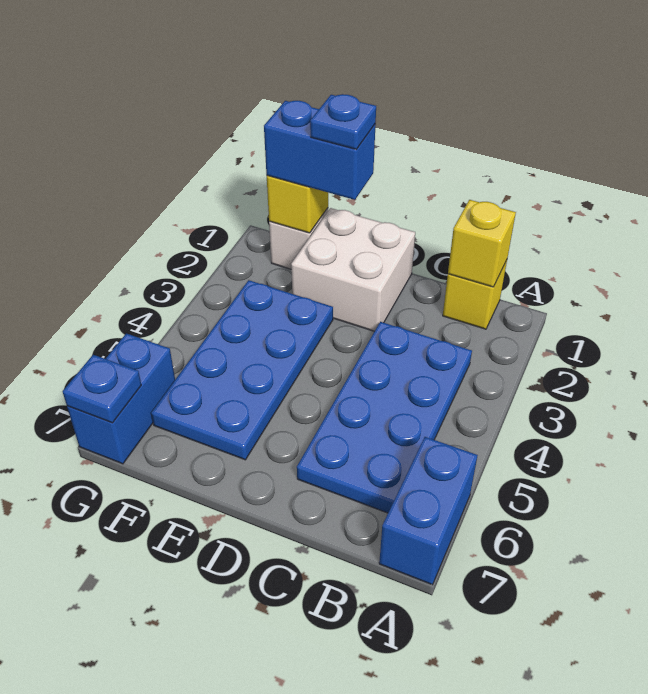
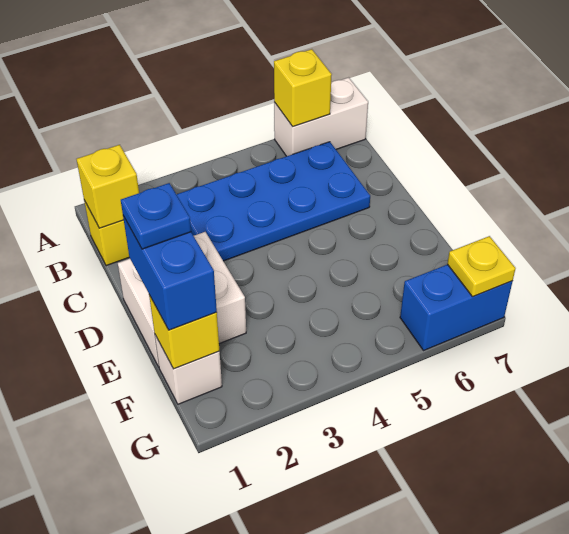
blue brick A6:A7 level 1 -> white brick A6:A7 level 1
none -> yellow brick A6 level 2
blue plate E3:F6 level 1 -> none
blue plate G7 level 2 -> yellow plate G7 level 2

